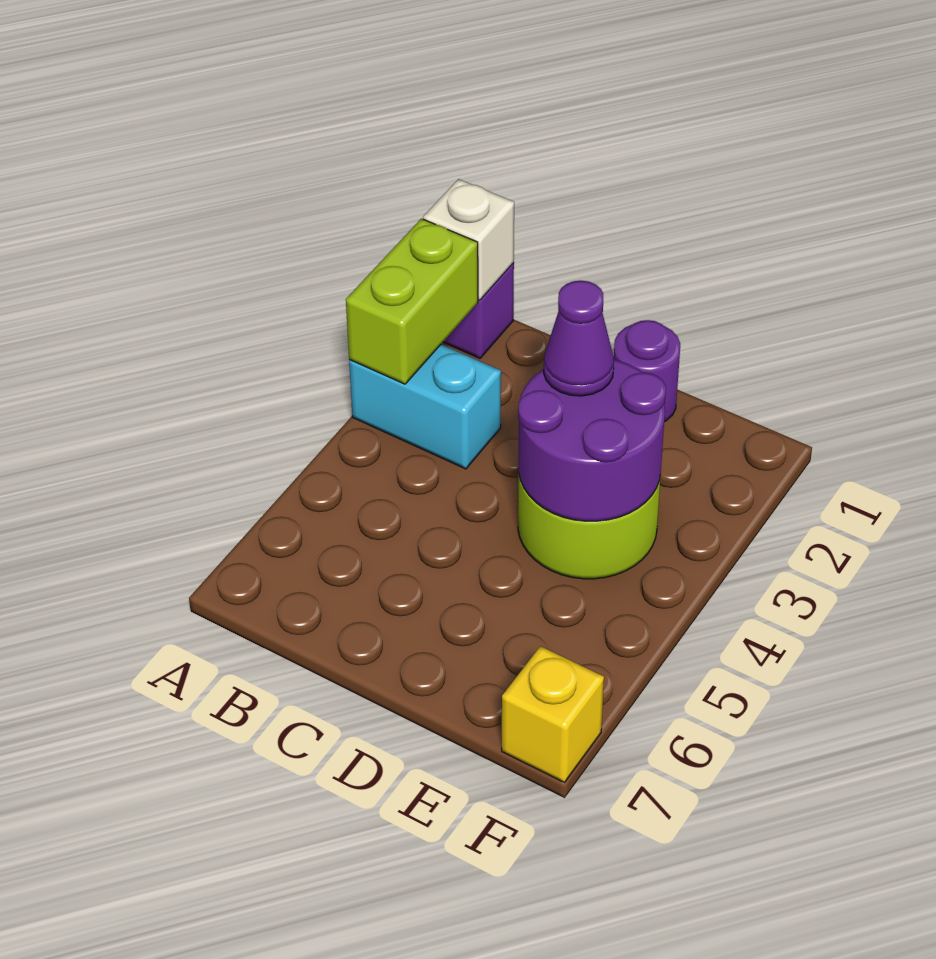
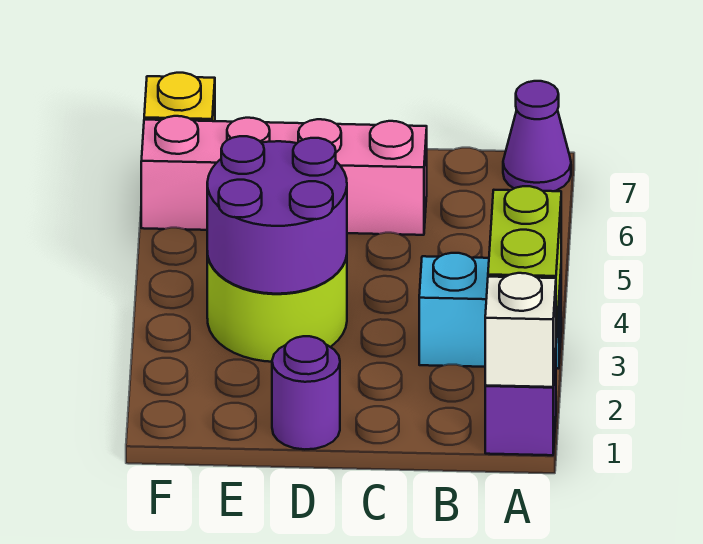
none -> pink brick C6:F6 level 1
purple cone D3 level 3 -> purple cone A7 level 1

